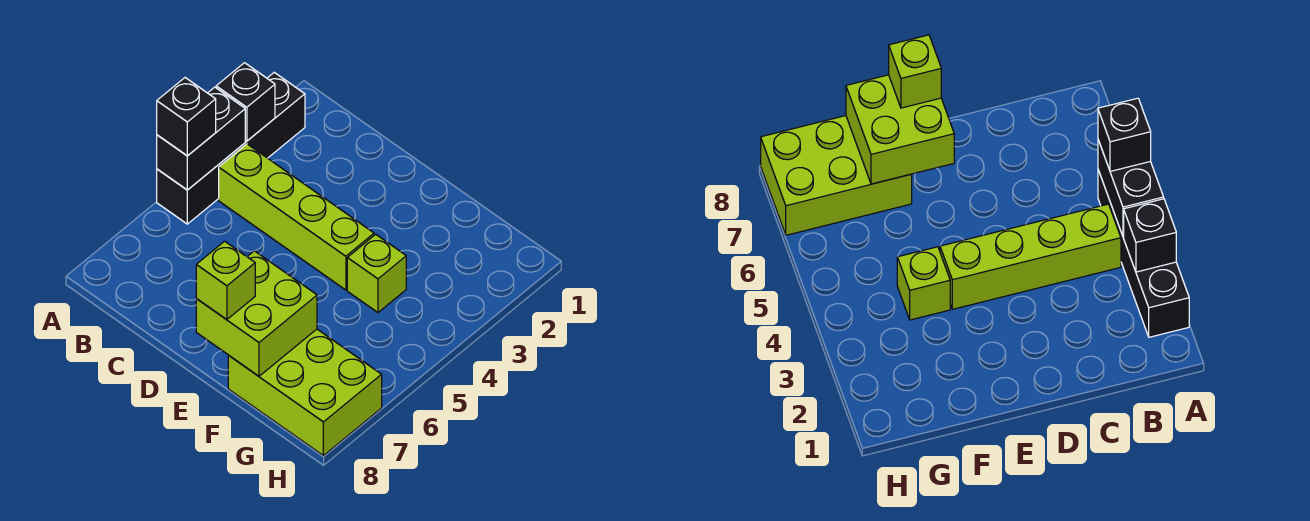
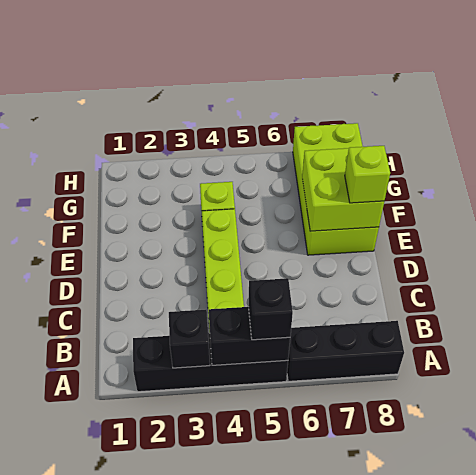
none -> black brick A6:A8 level 1
lime brick F7:H8 level 1 -> lime brick E7:H8 level 1

